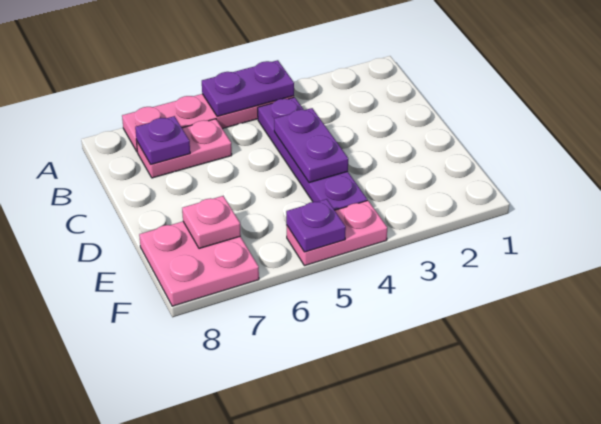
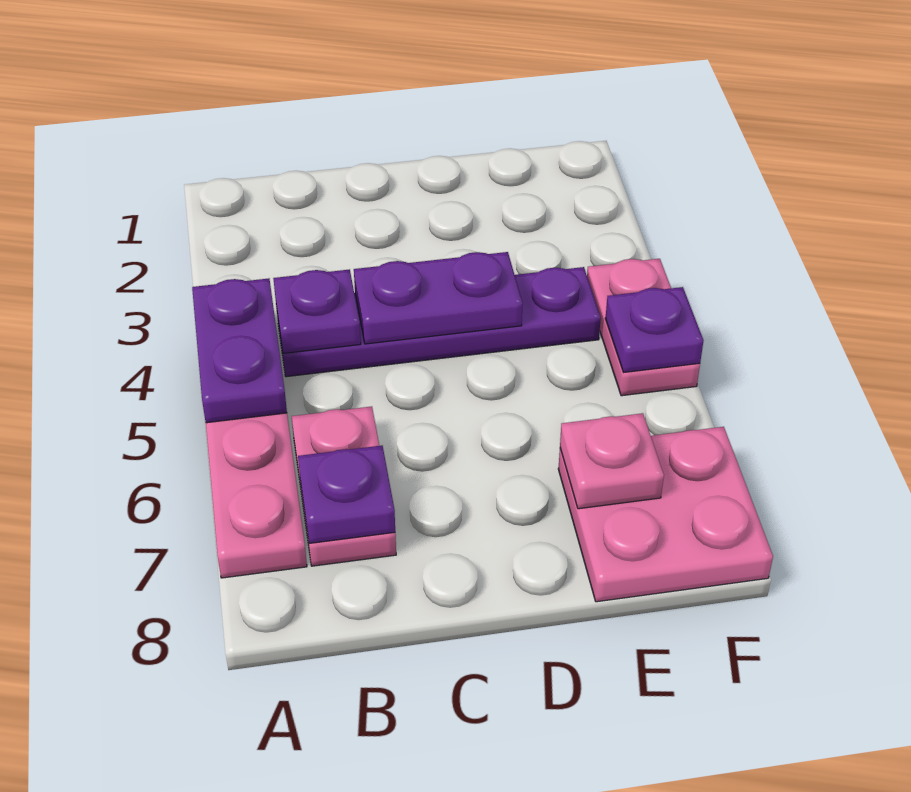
none -> purple plate B4 level 2

